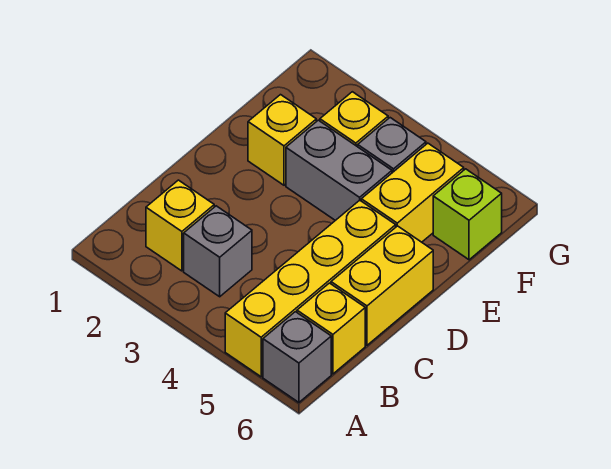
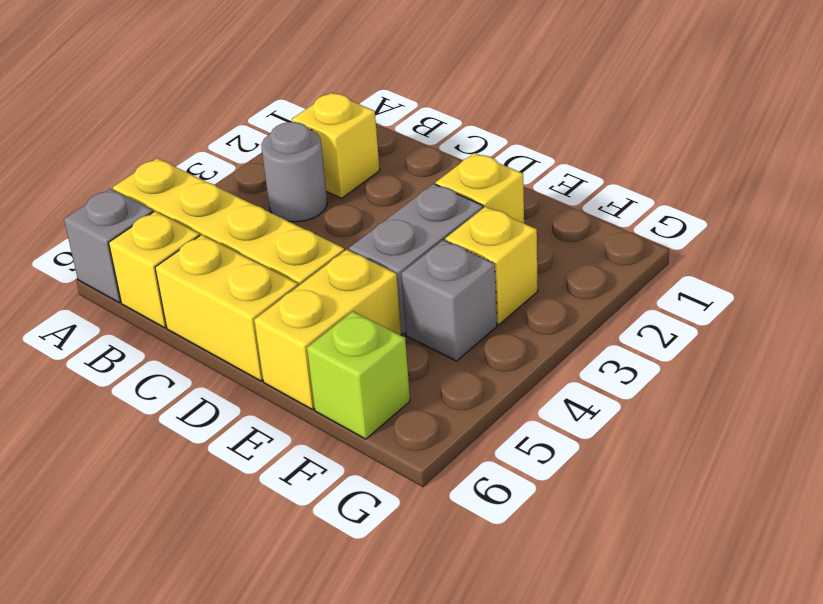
grey brick B3 level 1 -> grey round brick B3 level 1
yellow brick E5:F5 level 1 -> yellow brick E5:E6 level 1

